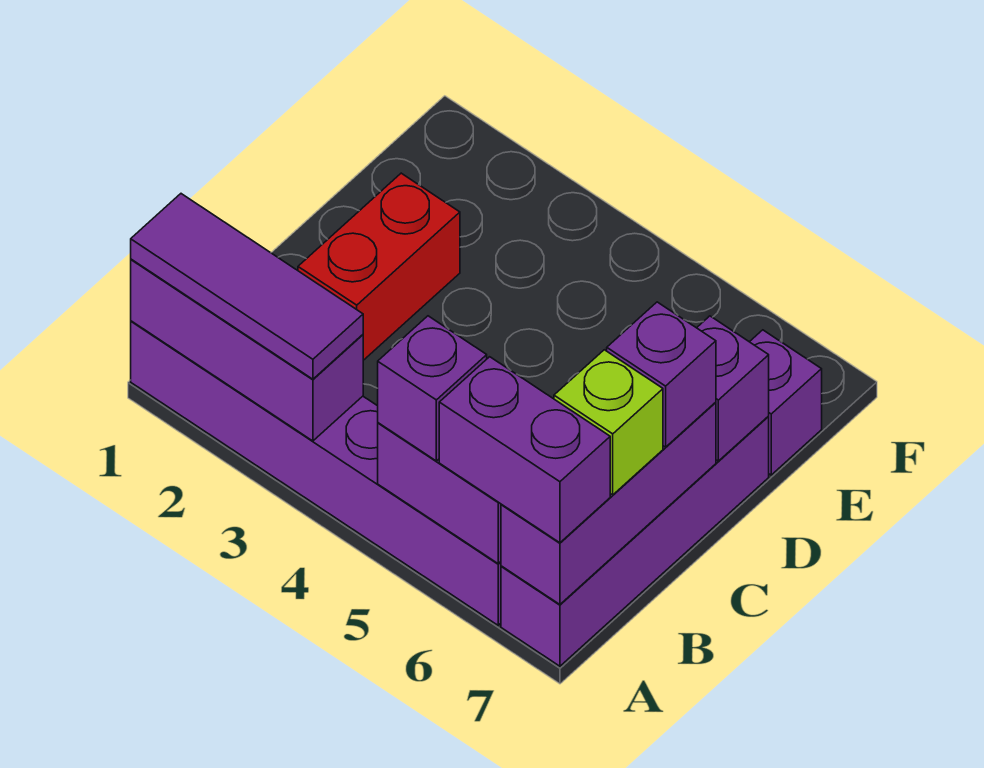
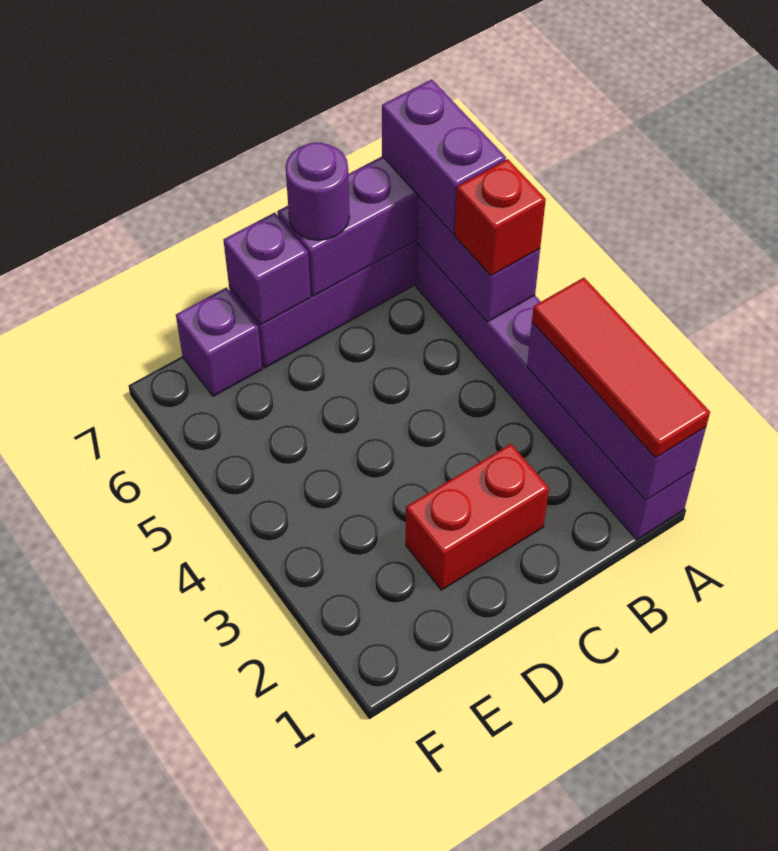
purple tile A1:A3 level 3 -> red tile A1:A3 level 3
purple brick A5 level 3 -> red brick A5 level 3
lime brick B7 level 3 -> none
purple brick C7 level 3 -> purple round brick C7 level 3

